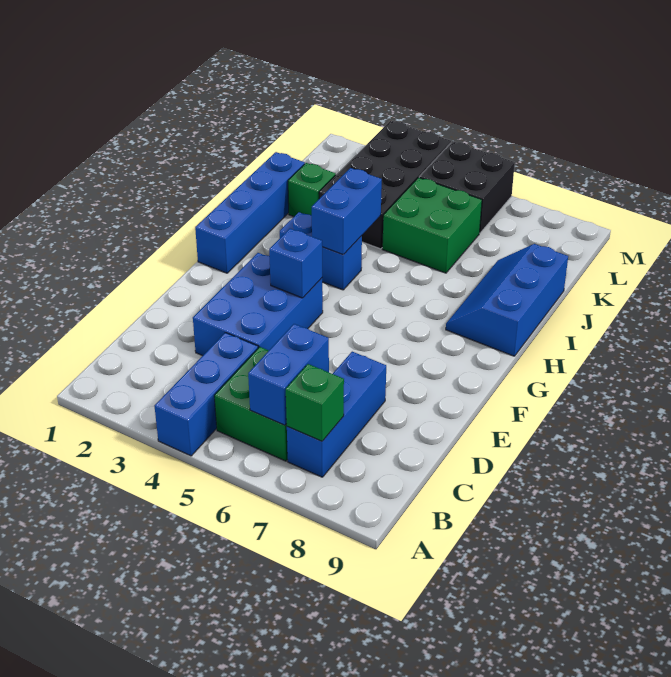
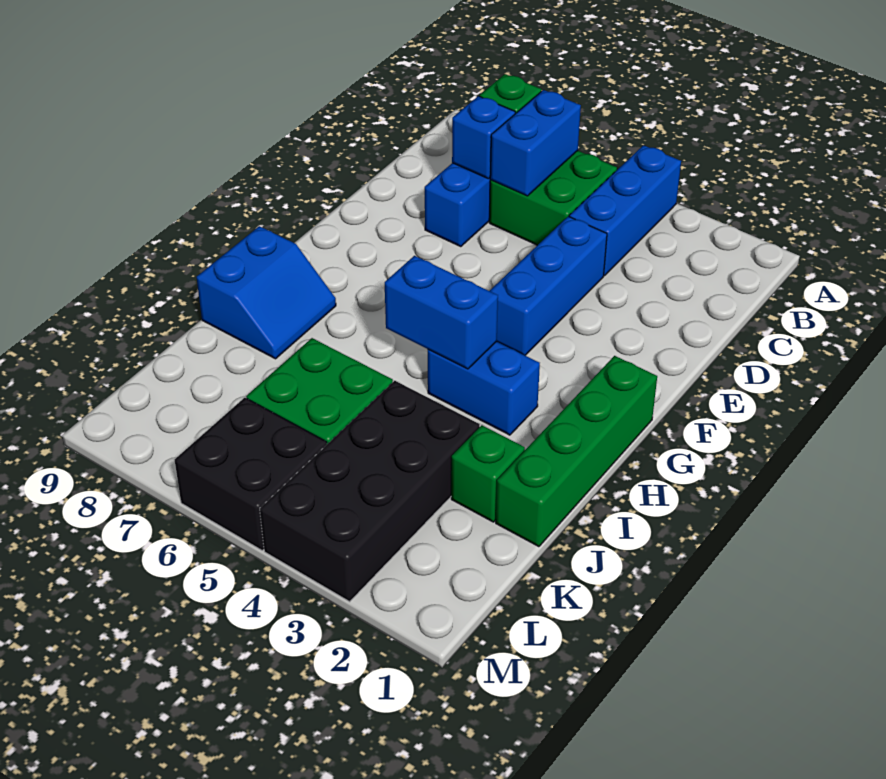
blue brick D3:F4 level 1 -> blue brick D4:F4 level 1
blue brick F4 level 2 -> blue brick C7 level 2
blue brick G1:J1 level 1 -> green brick G1:J1 level 1
blue brick H4:I4 level 2 -> blue brick H4:H5 level 2
blue slope H8:J9 level 1 top 9 -> blue slope H8:I9 level 1 top 9

